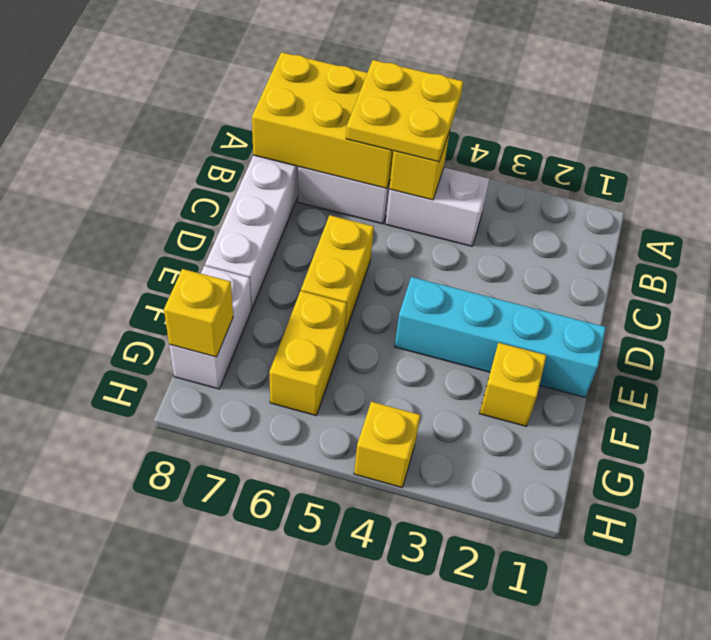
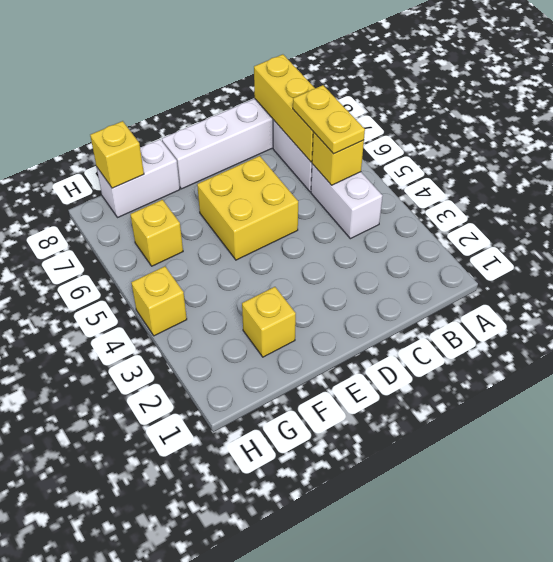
yellow plate A5:B6 level 3 -> yellow plate B5:B6 level 3
yellow brick A6:B8 level 2 -> yellow brick B6:B8 level 2
yellow brick D6:E6 level 1 -> yellow brick D5:E6 level 1
cyan brick E1:E4 level 1 -> none
yellow brick F6:G6 level 1 -> yellow brick G6 level 1

